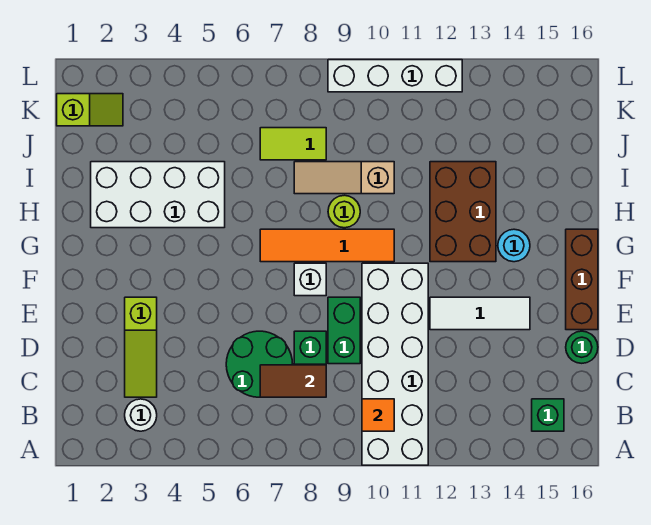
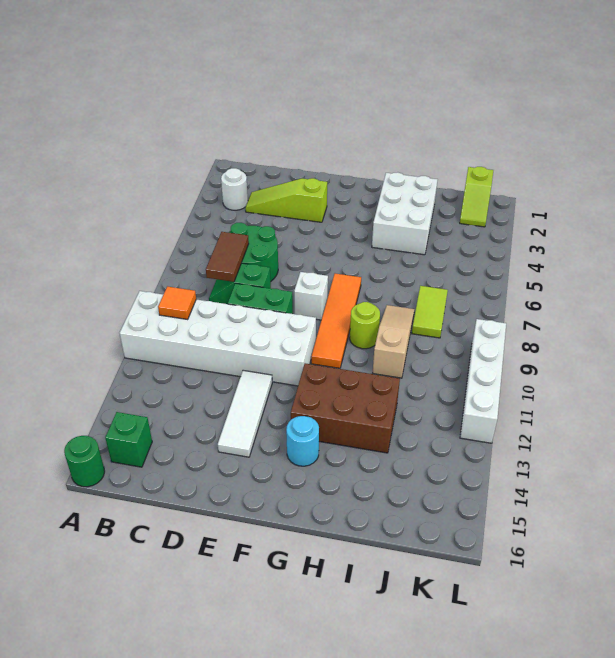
green round brick D16 level 1 -> green round brick A16 level 1
brown brick E16:G16 level 1 -> none
white brick H2:I5 level 1 -> white brick H2:I4 level 1

